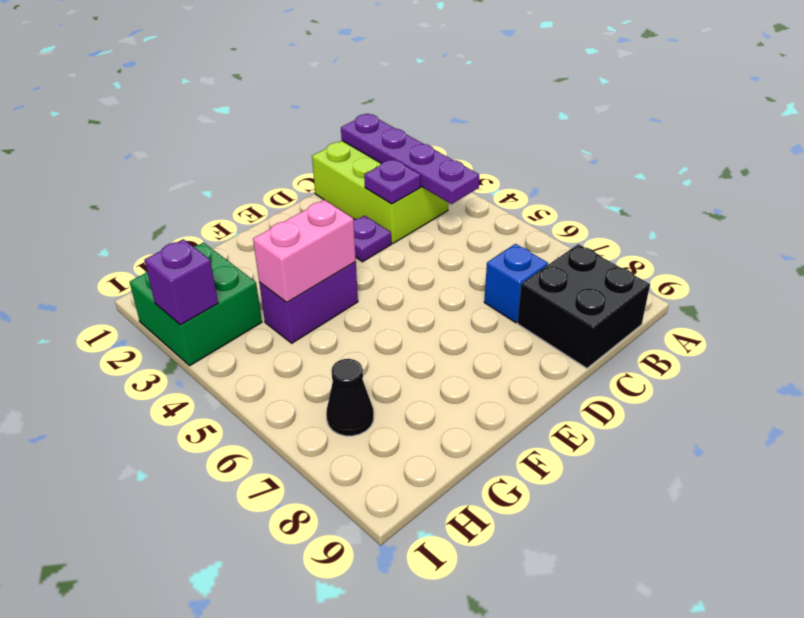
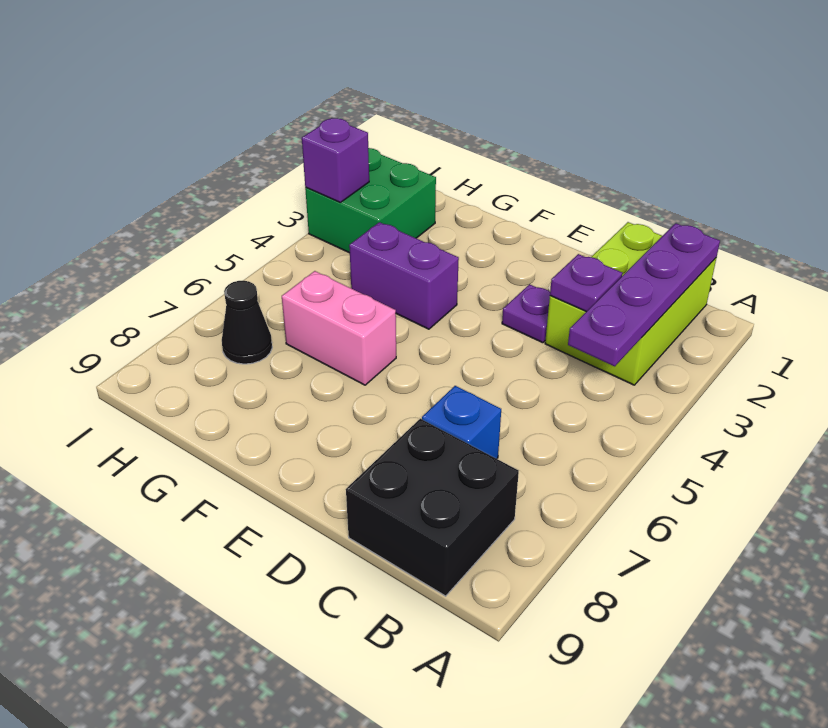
pink brick F4:G4 level 2 -> pink brick F6:G6 level 1

